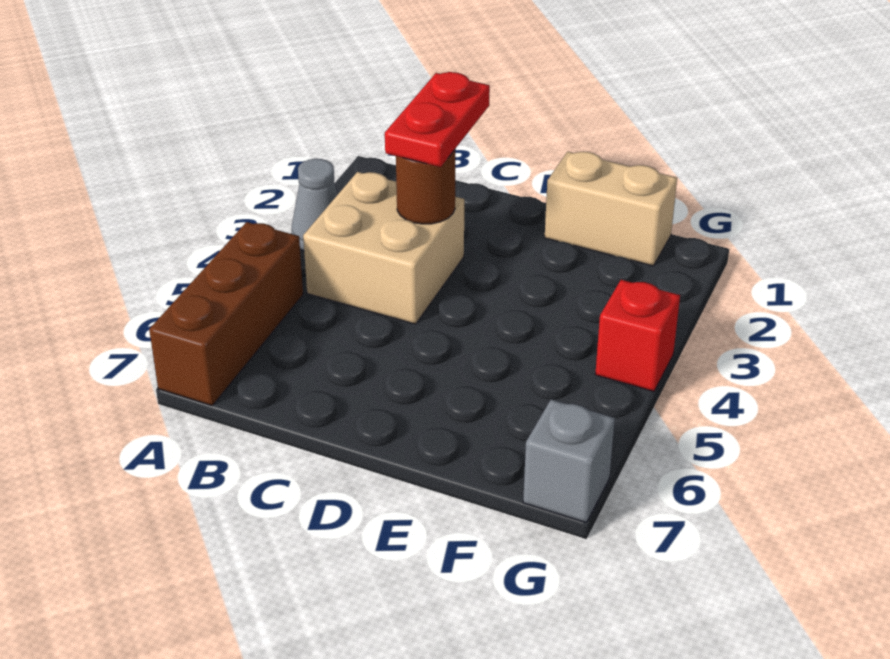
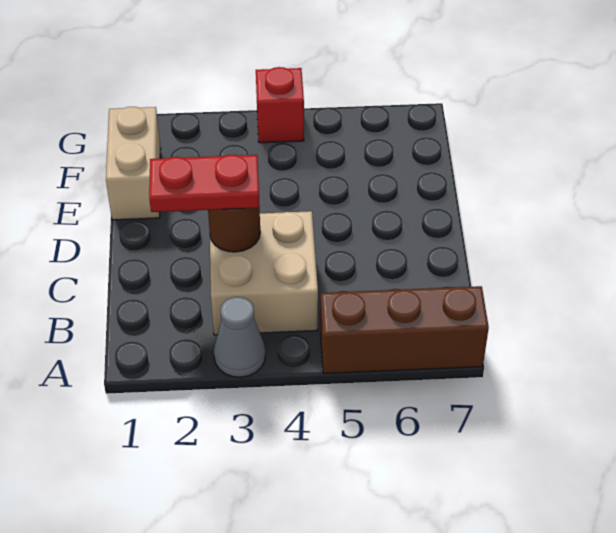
grey brick G7 level 1 -> none

